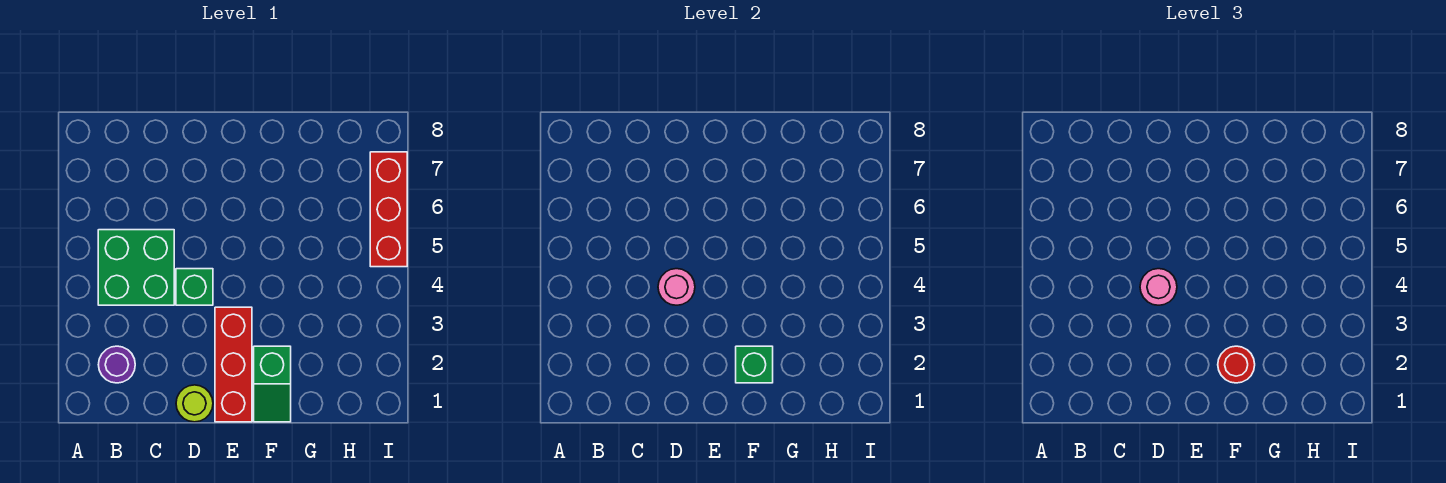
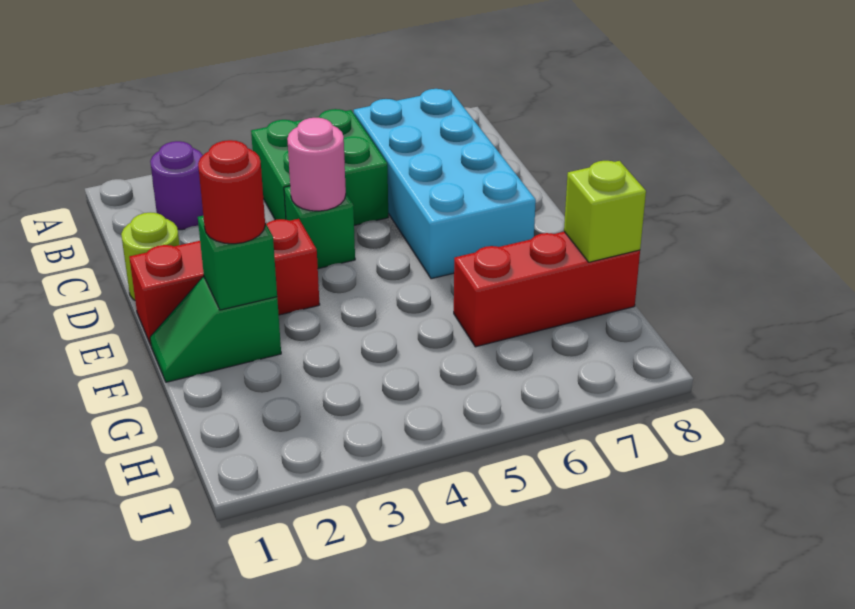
none -> cyan brick B6:E7 level 1
pink round brick D4 level 3 -> none
none -> lime brick G8 level 2
red brick I5:I7 level 1 -> red brick G6:G8 level 1

